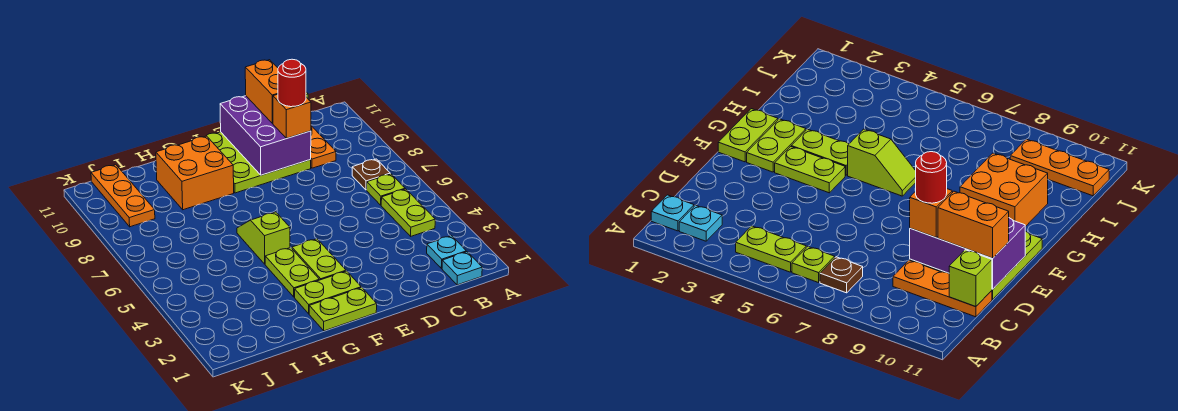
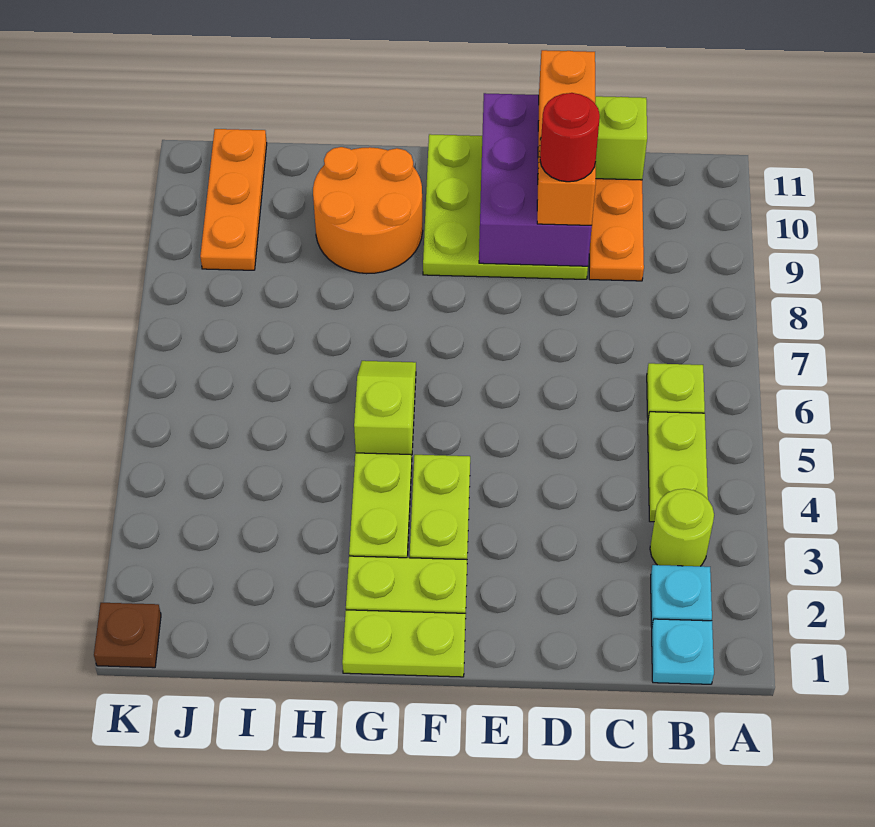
none -> lime round brick B3 level 1
brown plate B7 level 1 -> brown plate K1 level 1
orange brick G9:H10 level 1 -> orange round brick G9:H10 level 1

